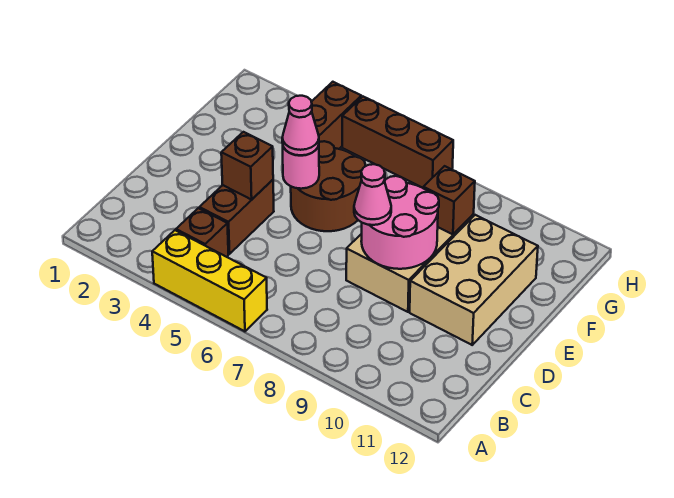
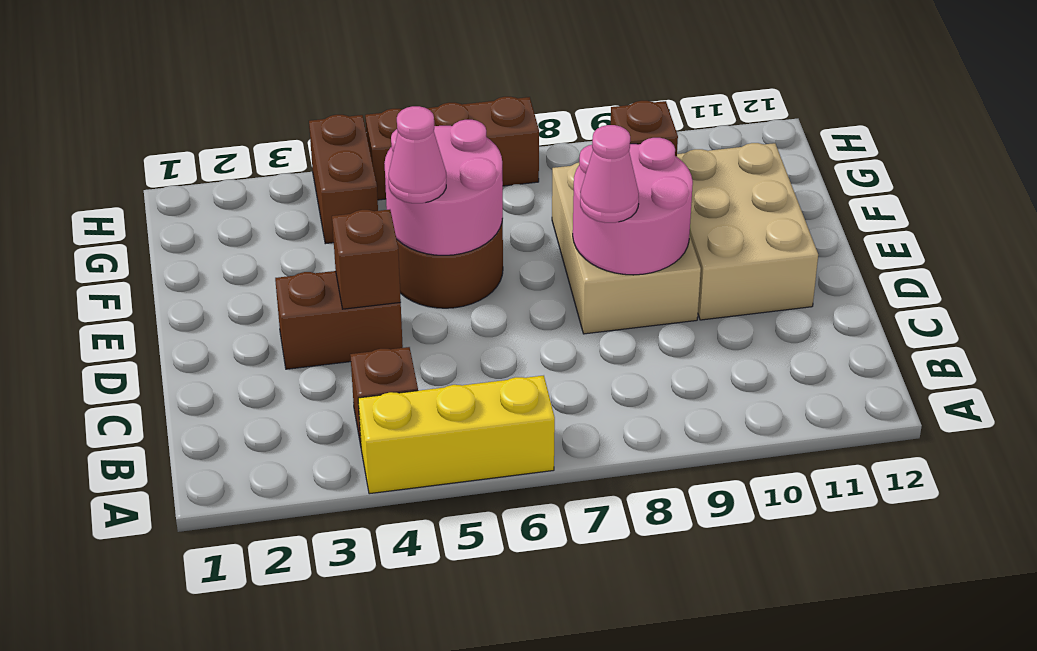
brown brick C4:D4 level 1 -> brown brick D3:D4 level 1
pink round brick E5 level 2 -> pink round brick E5:F6 level 2

